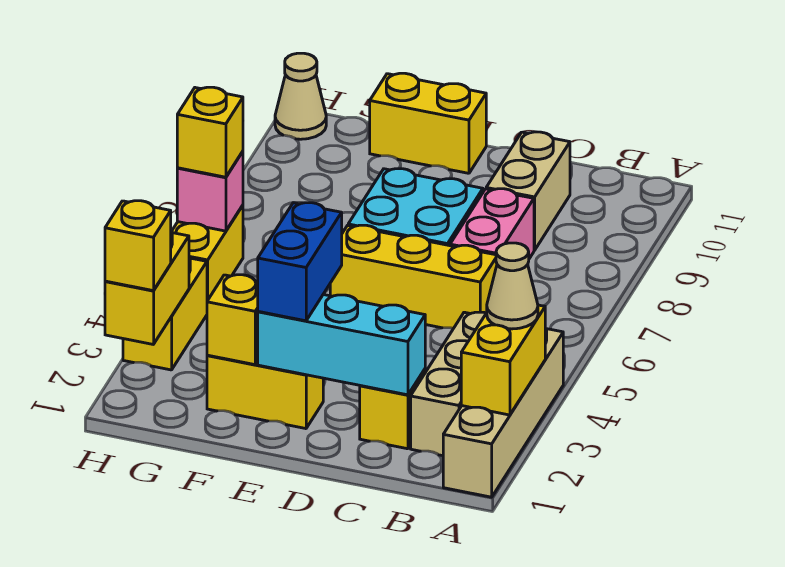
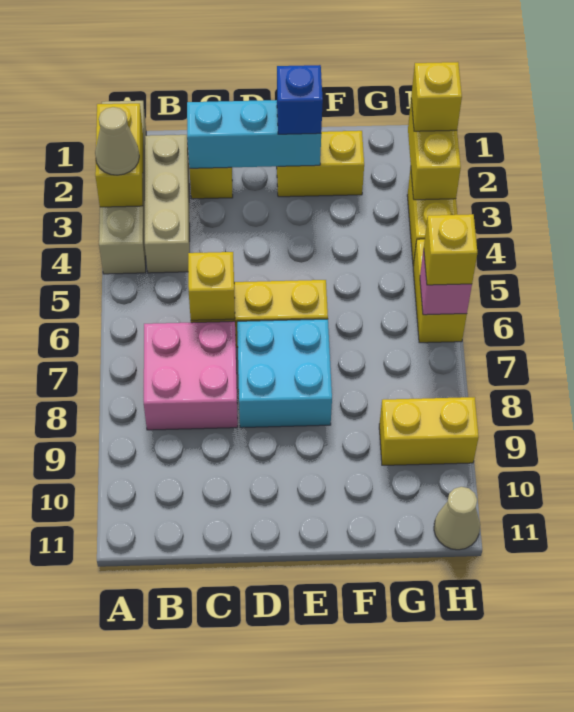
pink brick C7:C8 level 1 -> pink brick B7:C8 level 1
tan brick C9:C10 level 1 -> none
blue brick E2:E3 level 3 -> blue brick E2 level 3
yellow brick E11:F11 level 1 -> yellow brick G9:H9 level 1
yellow brick F2 level 2 -> yellow brick C6 level 2

